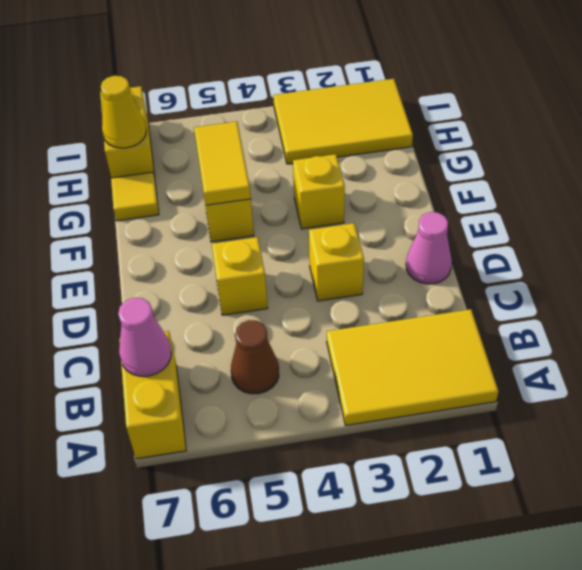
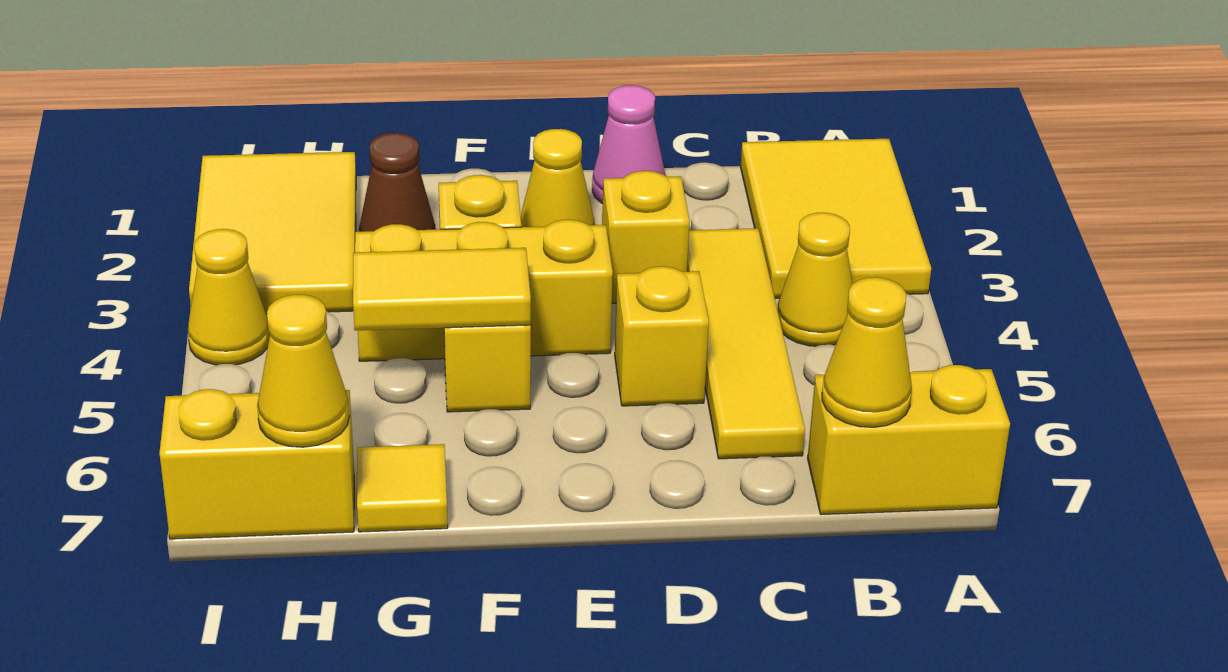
none -> yellow cone B4 level 1
brown cone B5 level 1 -> brown cone G2 level 1
pink cone B7 level 2 -> yellow cone B7 level 2
none -> yellow tile C3:C6 level 1
none -> yellow cone E2 level 1
none -> yellow brick E4:G4 level 1
none -> yellow cone I4 level 1

